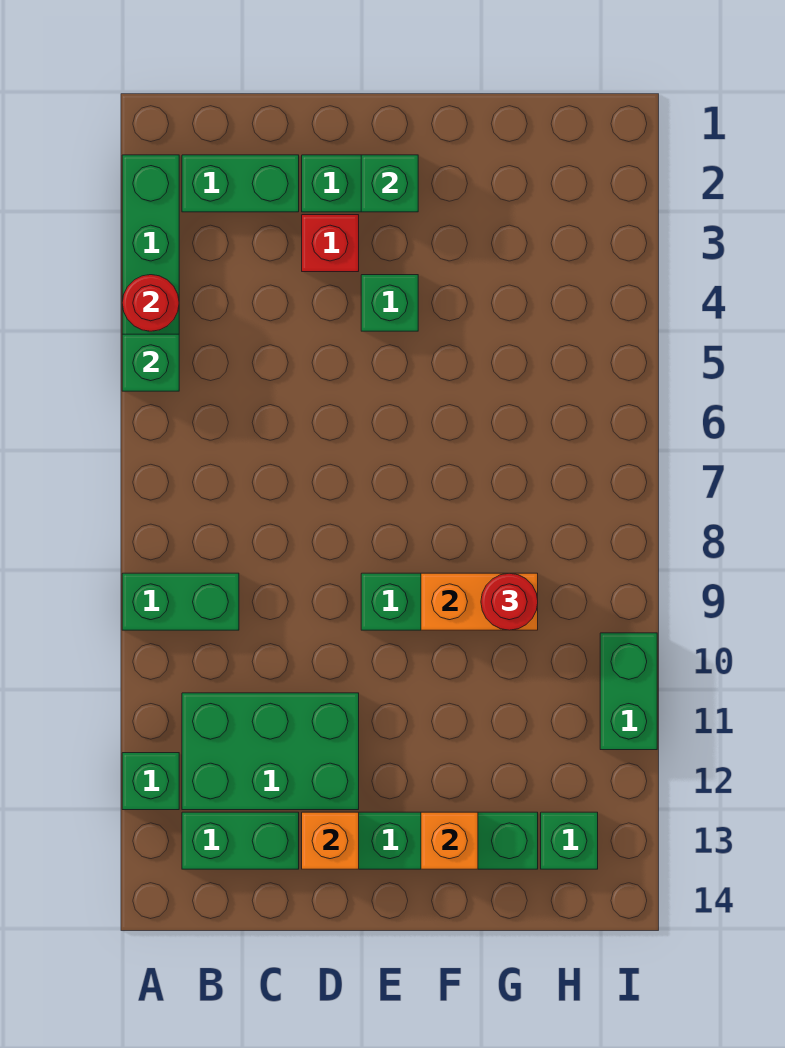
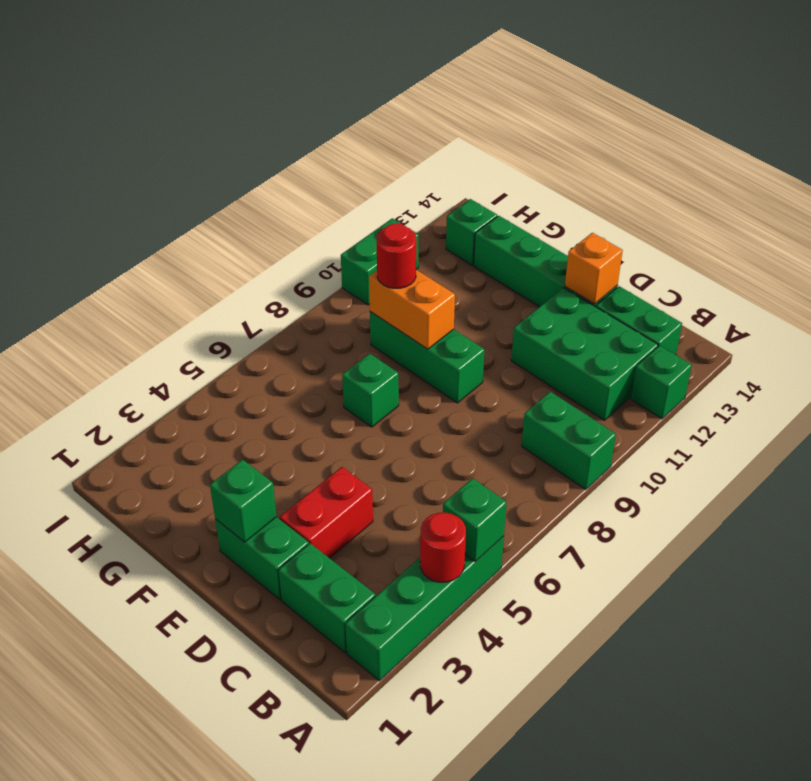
red brick D3 level 1 -> red brick D3:D4 level 1
green brick E4 level 1 -> green brick F7 level 1
orange brick F13 level 2 -> none

